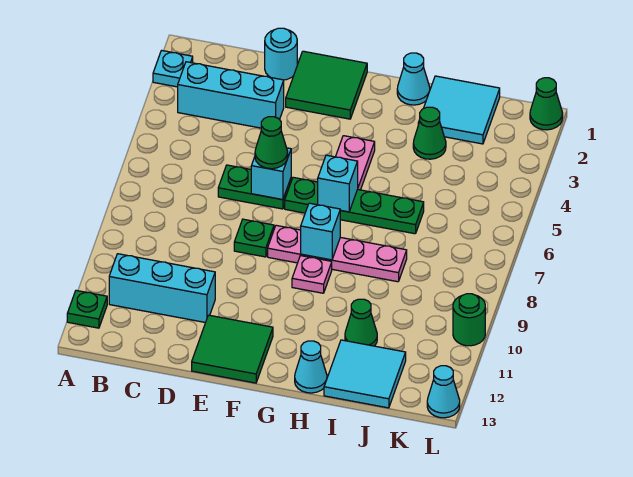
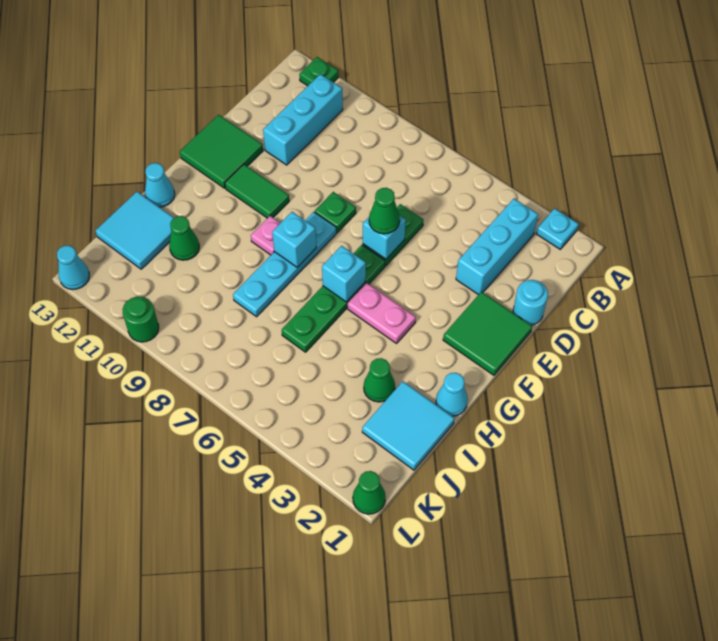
pink plate F8:I8 level 1 -> cyan plate F8:I8 level 1
none -> green tile F10:F11 level 1

